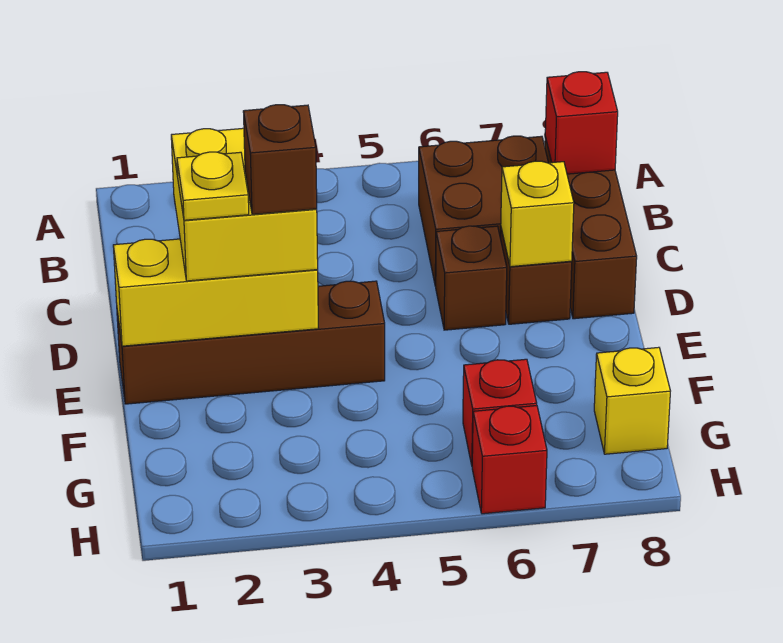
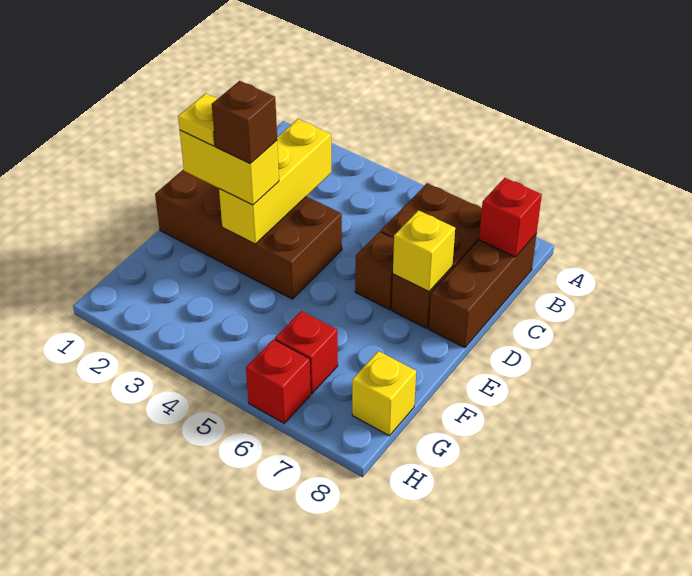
yellow brick D2:E3 level 3 -> yellow brick E2:E3 level 3
brown brick E1:E4 level 1 -> brown brick D1:E4 level 1
yellow brick E1:E3 level 2 -> yellow brick C3:E3 level 2

